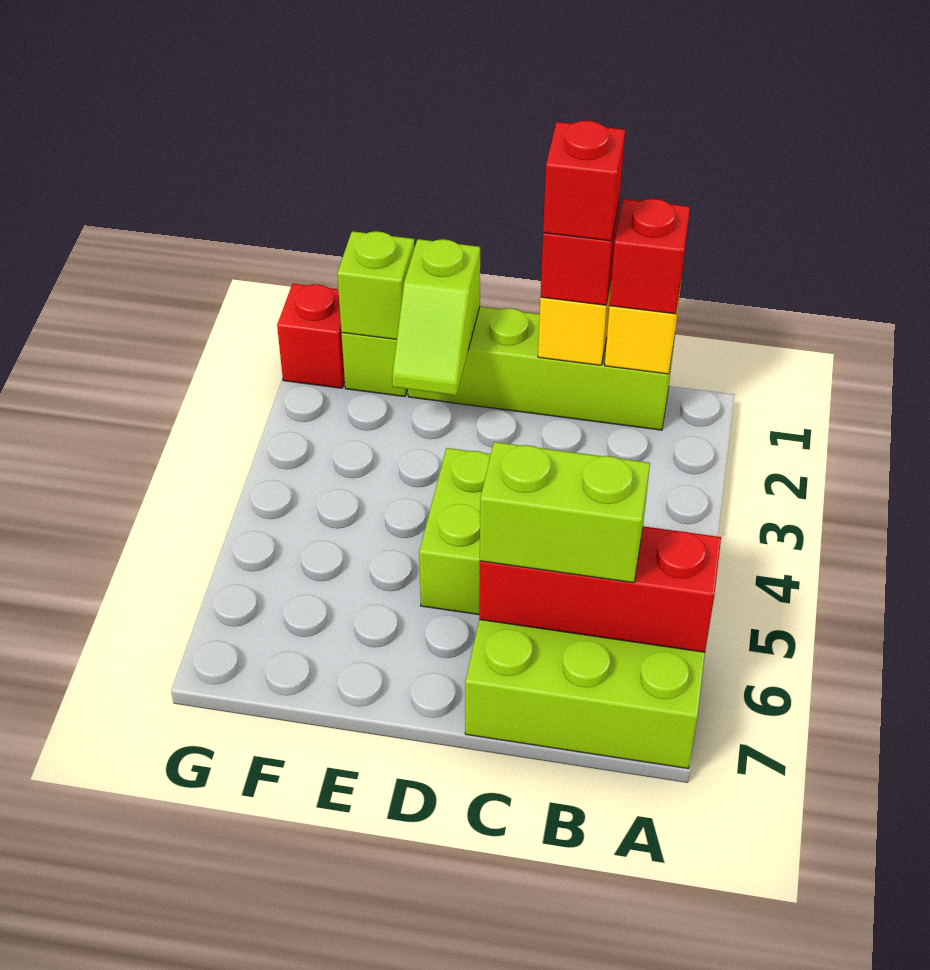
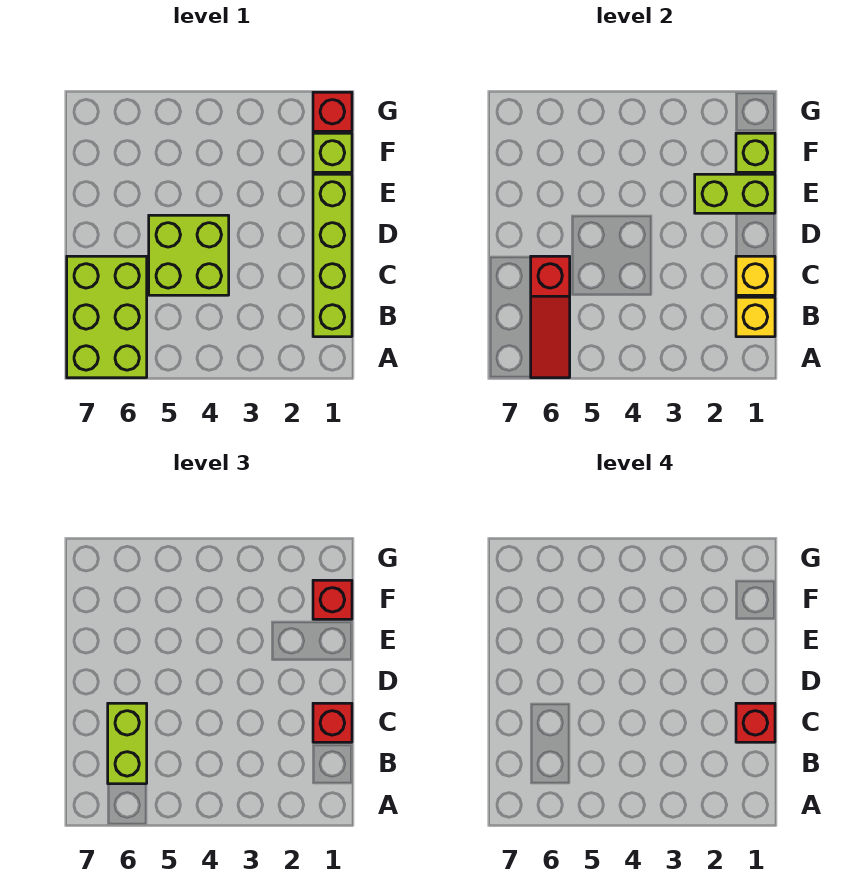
red brick A6:C6 level 2 -> red slope A6:C6 level 2 top C
red brick B1 level 3 -> red brick F1 level 3
lime slope E1:E2 level 2 top 1 -> lime brick E1:E2 level 2

